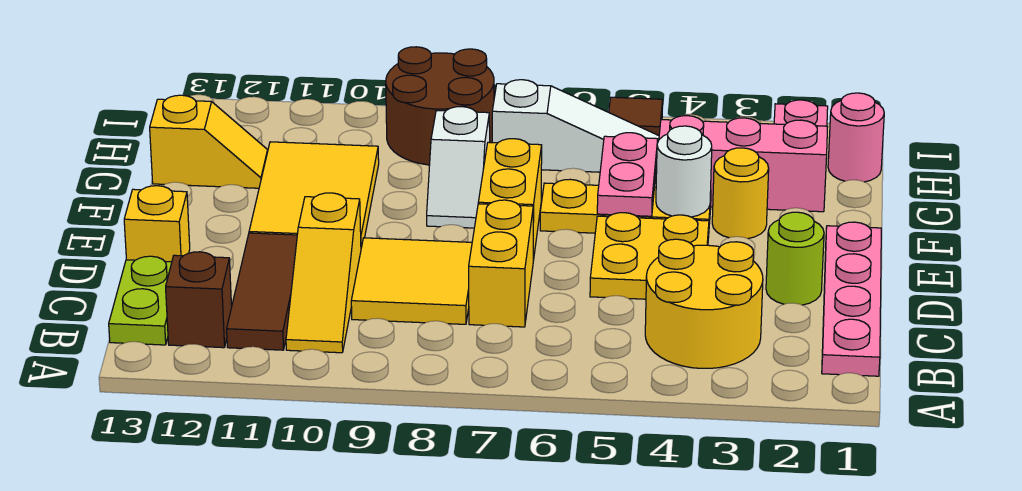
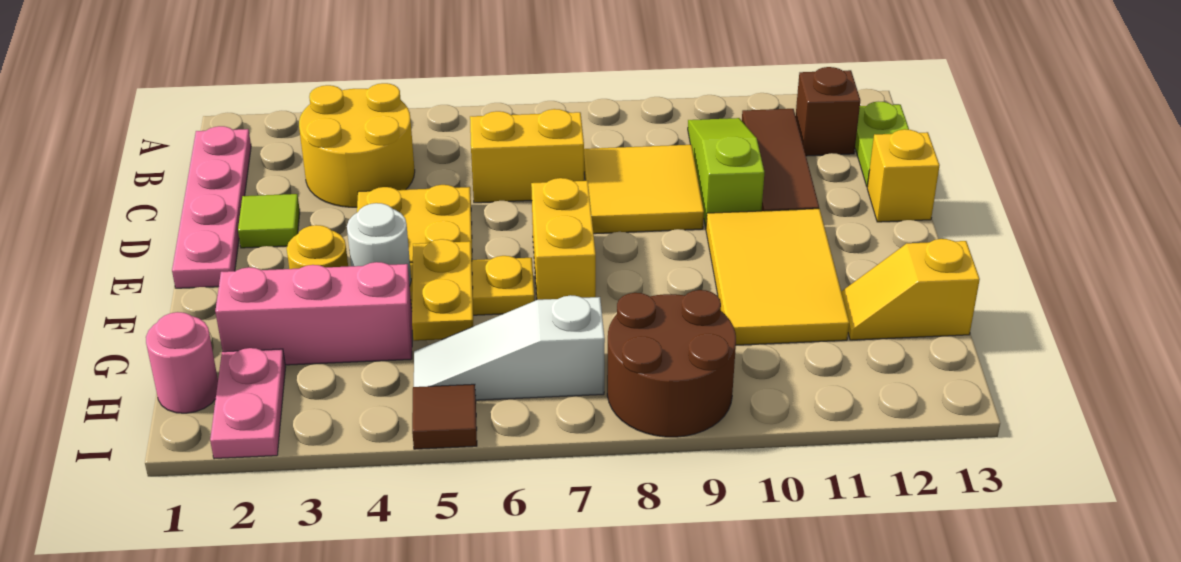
yellow slope B10:D10 level 1 top D -> lime slope B10:D10 level 1 top D
yellow brick C7:D7 level 1 -> yellow brick C6:C7 level 1
lime round brick D2 level 1 -> lime tile D2 level 1
pink plate F5:G5 level 2 -> yellow plate F5:G5 level 2
white slope F8:G8 level 1 top G -> none

